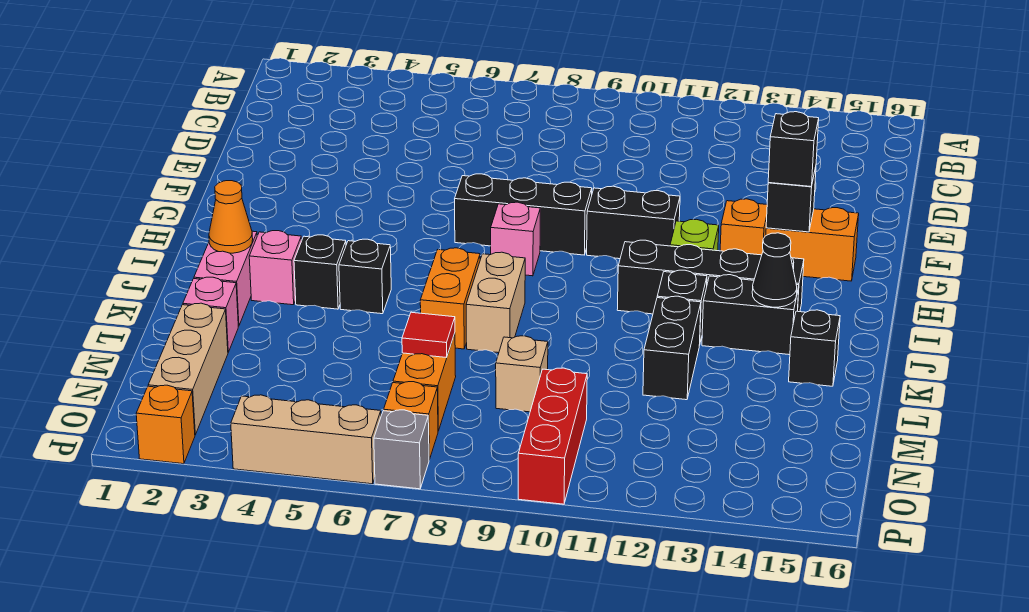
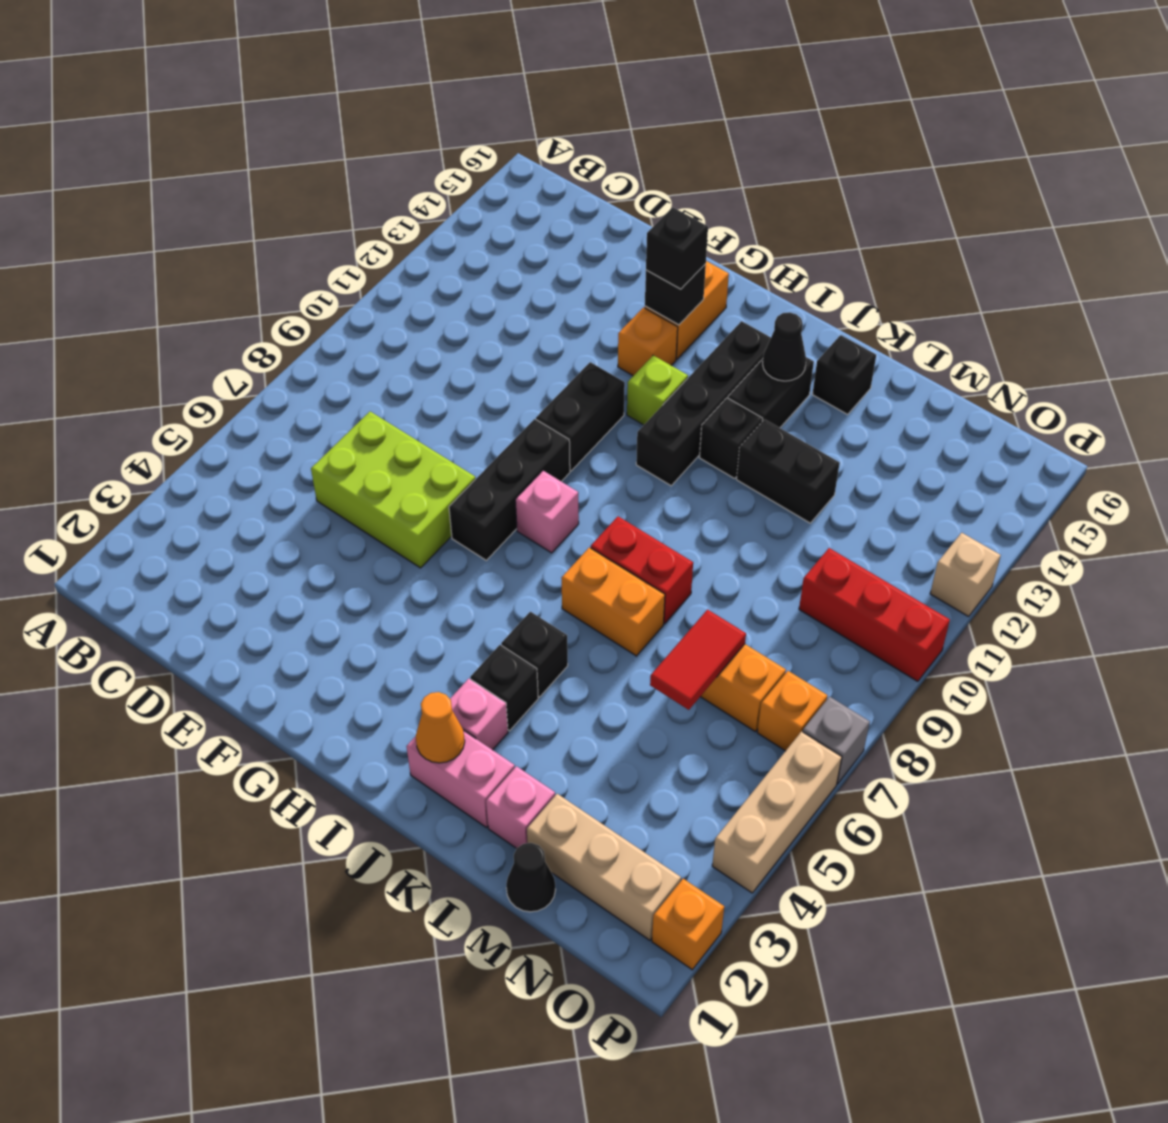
none -> lime brick D6:F7 level 1
tan brick J8:K8 level 1 -> red brick J8:K8 level 1
none -> black cone M1 level 1
red tile M7 level 2 -> red tile M6:M7 level 2
tan brick M9 level 1 -> tan brick P12 level 1

